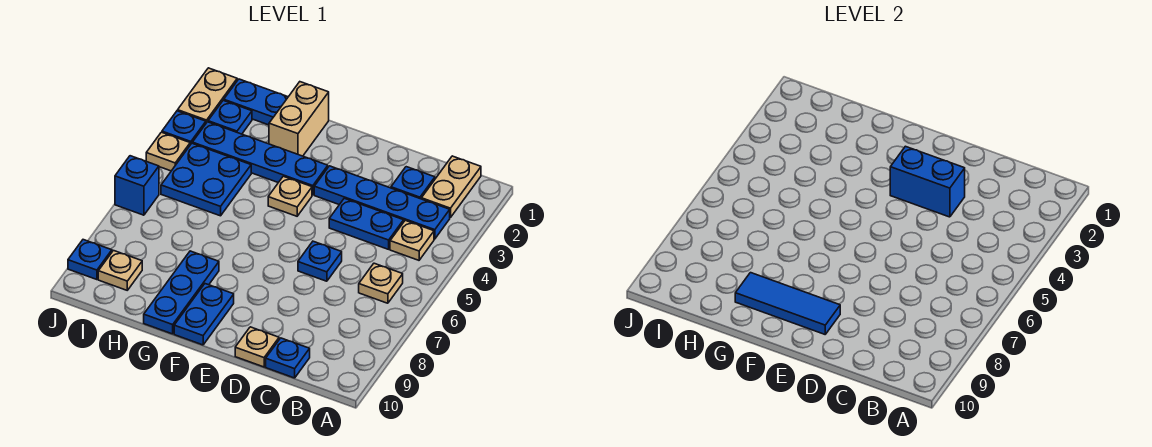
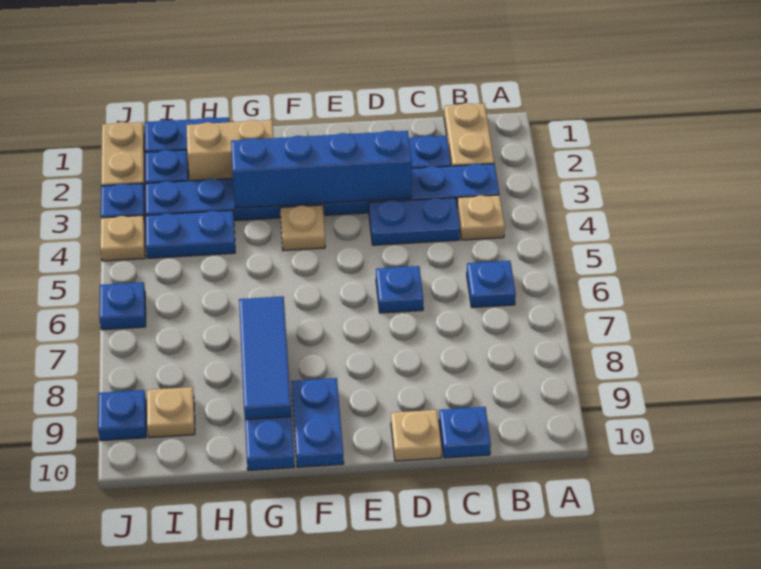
tan plate B6 level 1 -> blue plate B6 level 1
blue brick D3:E3 level 2 -> blue brick D3:G3 level 2
blue tile E9:G9 level 2 -> blue tile G7:G9 level 2
tan brick G1:G2 level 1 -> tan brick G2:H2 level 1
blue plate H4:I5 level 1 -> blue plate H4:I4 level 1
blue brick J6 level 1 -> blue plate J6 level 1

